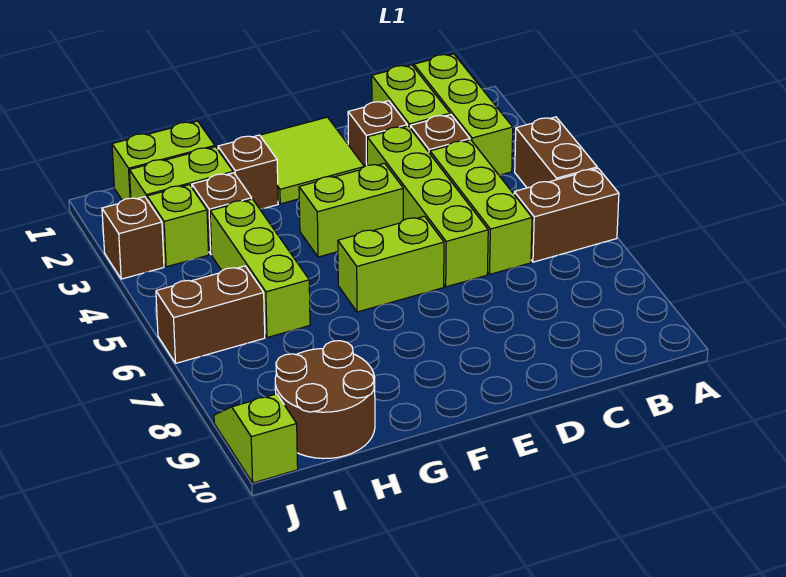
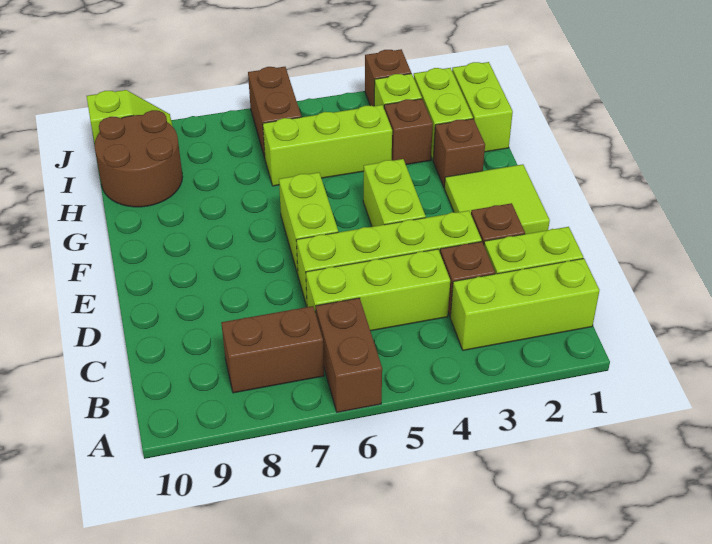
brown brick A4:A5 level 1 -> brown brick B7:B8 level 1

